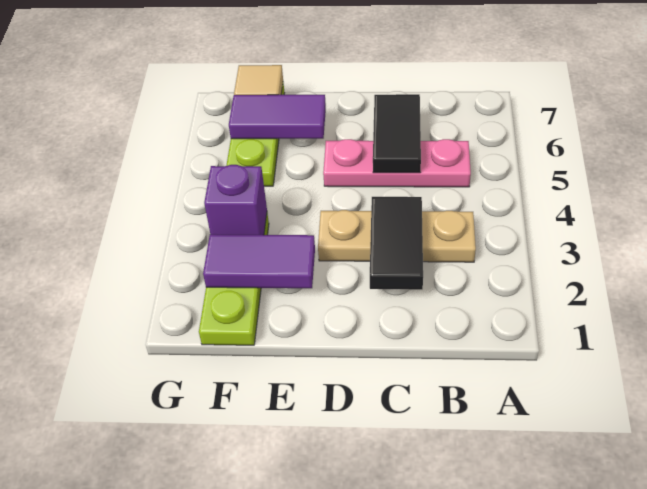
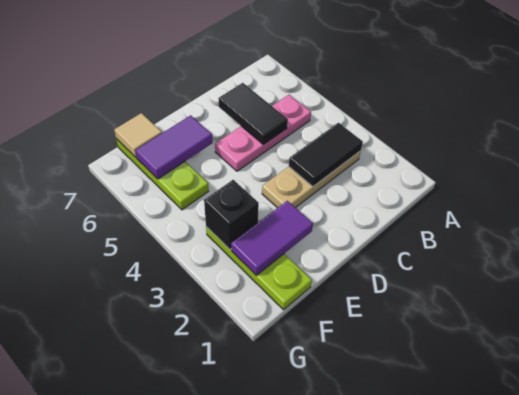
black tile C2:C3 level 2 -> black tile B3:C3 level 2
purple brick F3 level 2 -> black brick F3 level 2

